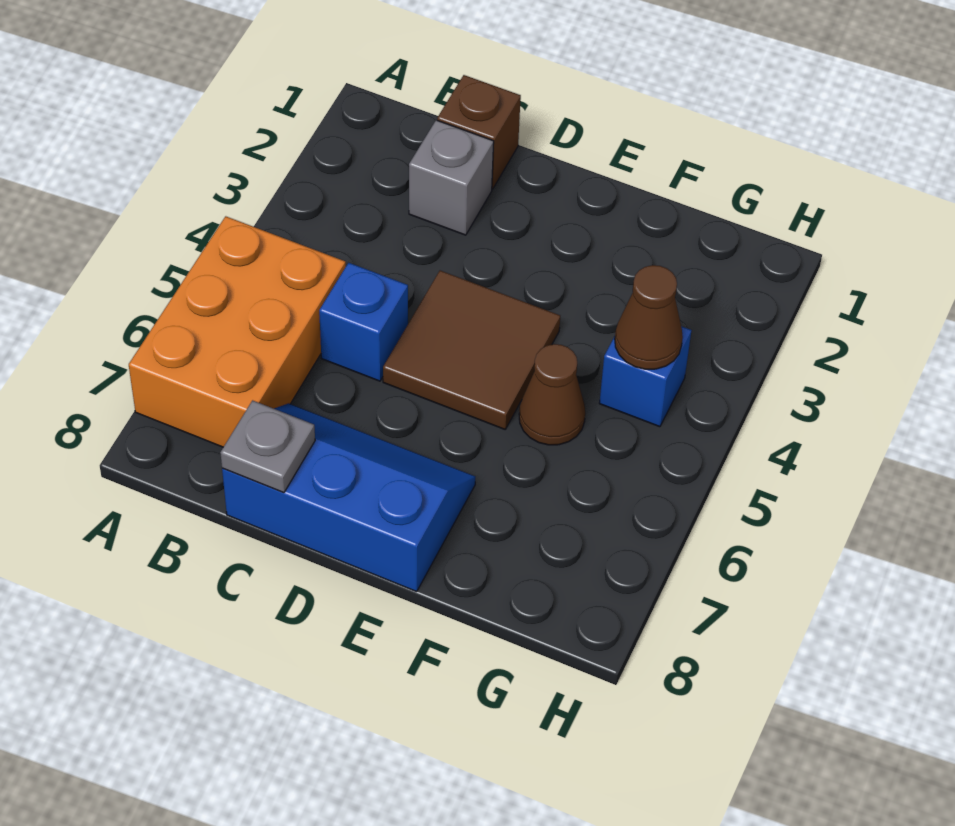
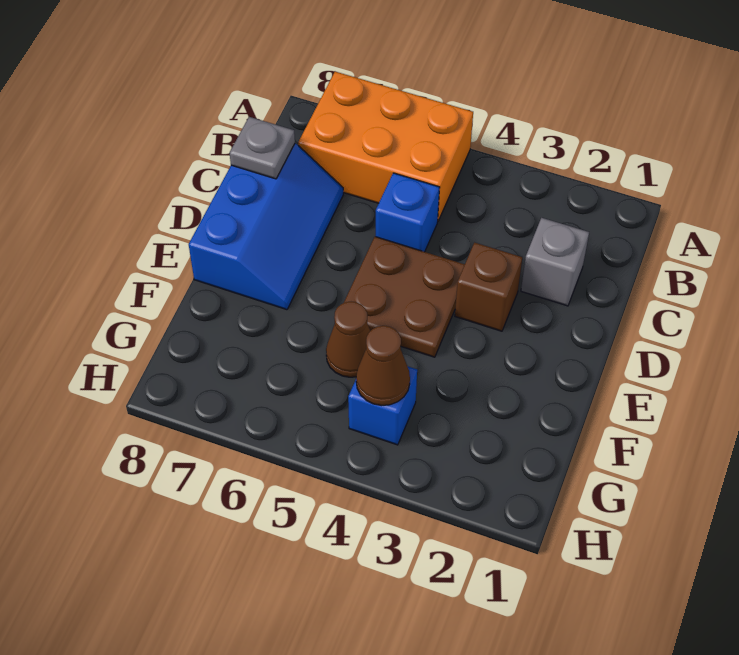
brown brick C1 level 1 -> brown brick D3 level 1
brown tile D4:E5 level 1 -> brown plate D4:E5 level 1

